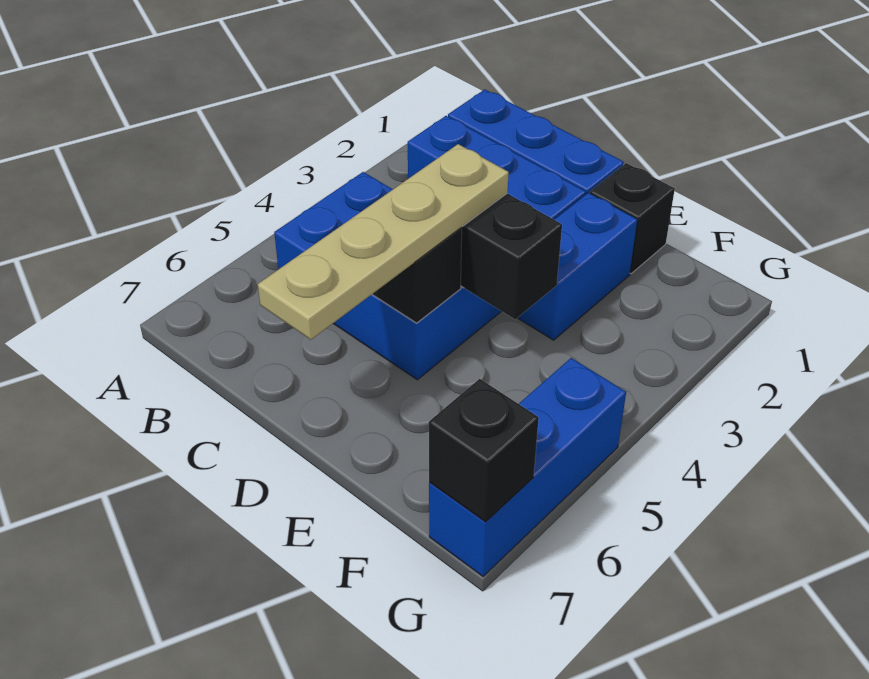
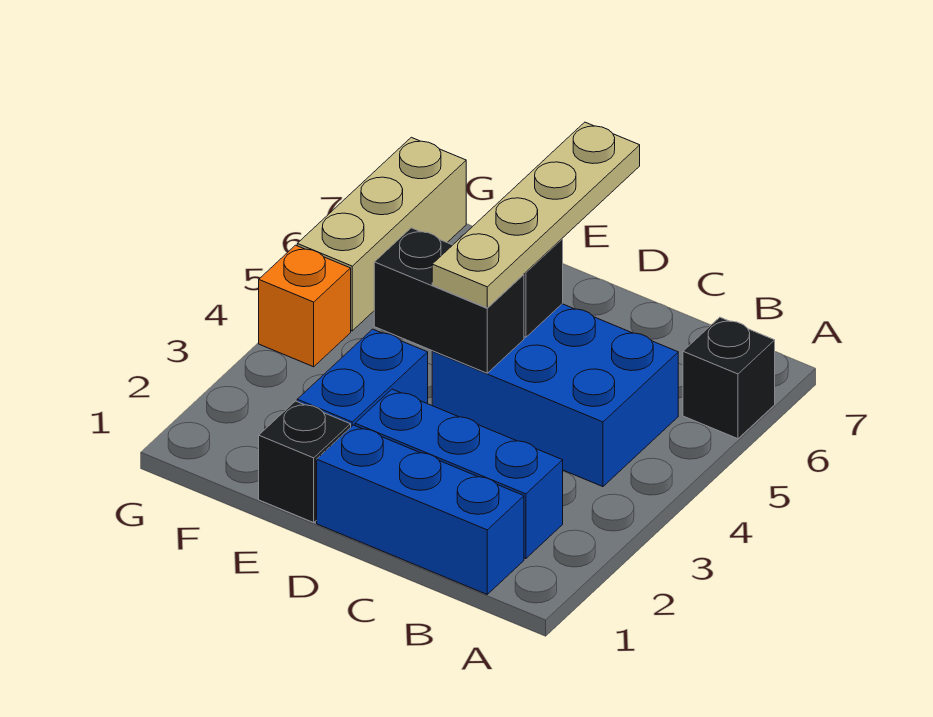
none -> orange brick G4 level 1
blue brick G5:G7 level 1 -> tan brick G5:G7 level 1
black brick G7 level 2 -> black brick A6 level 1

